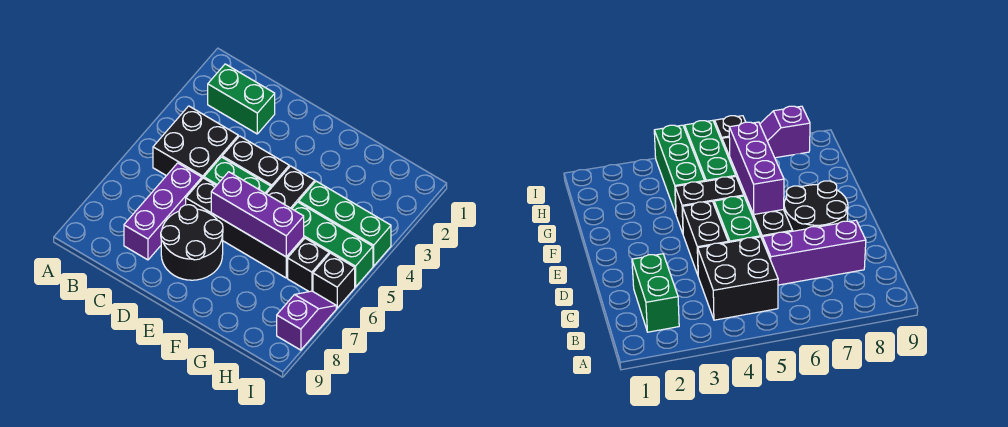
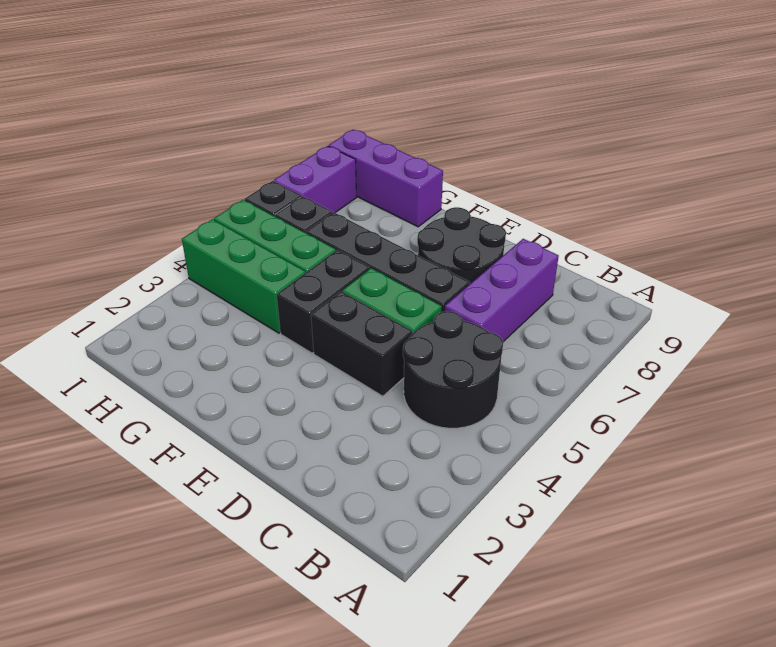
green brick B2:C2 level 1 -> none
black brick B4:C5 level 1 -> black round brick B4:C5 level 1
purple brick E6:G6 level 2 -> purple brick G9:I9 level 1
purple slope I7:I8 level 1 top 8 -> purple brick I7:I8 level 1

